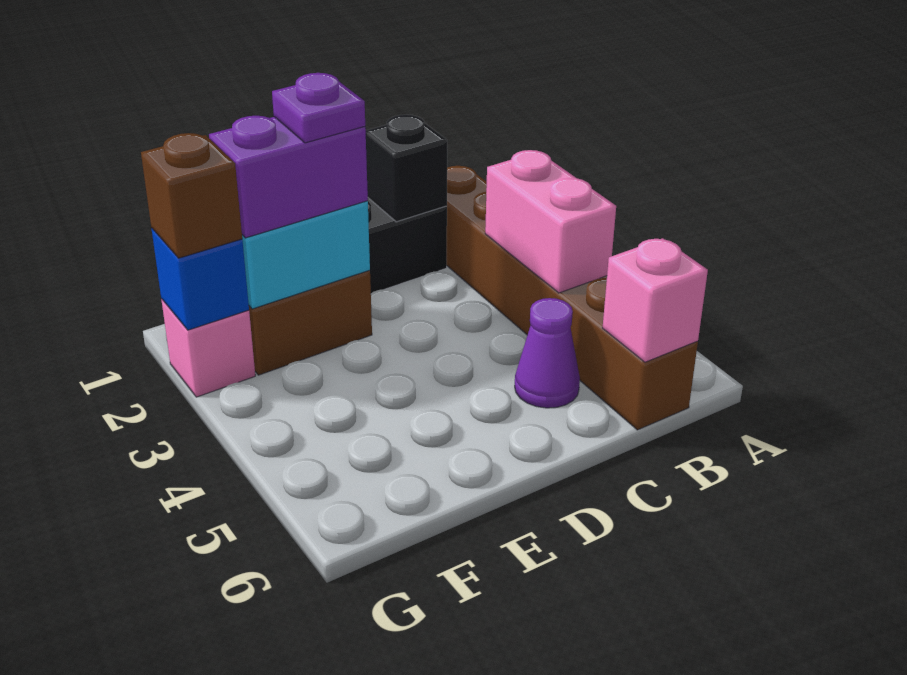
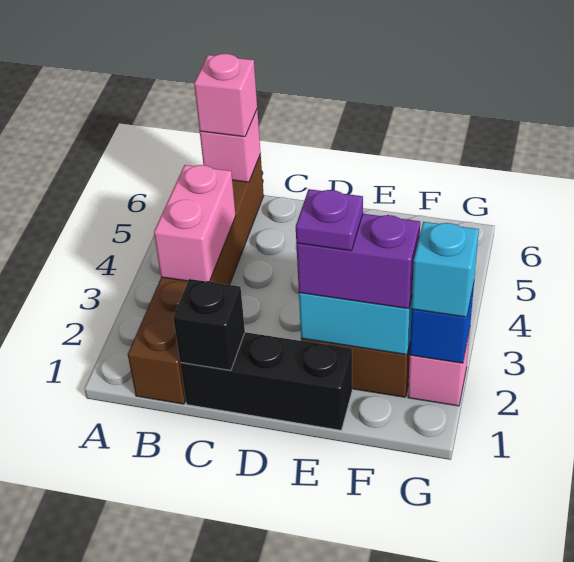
none -> pink brick B6 level 3
purple cone C5 level 1 -> none
brown brick G2 level 3 -> cyan brick G2 level 3

